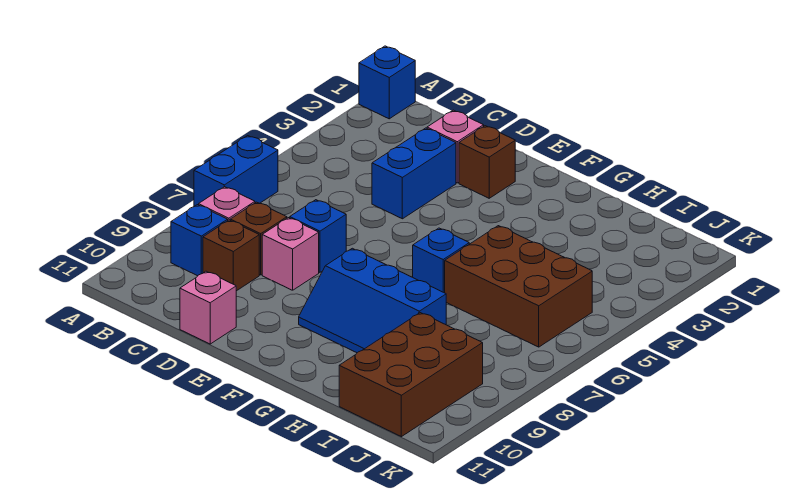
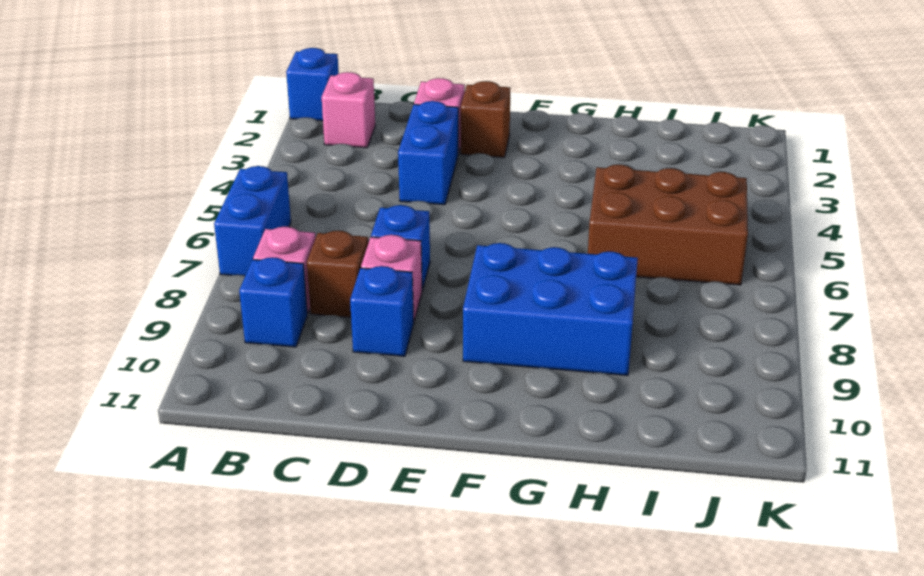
brown brick C9 level 1 -> none
pink brick D11 level 1 -> pink brick B2 level 1
blue slope F8:H9 level 1 top 8 -> blue brick F8:H9 level 1
blue brick G6 level 1 -> blue brick D9 level 1
brown brick I9:J11 level 1 -> none

